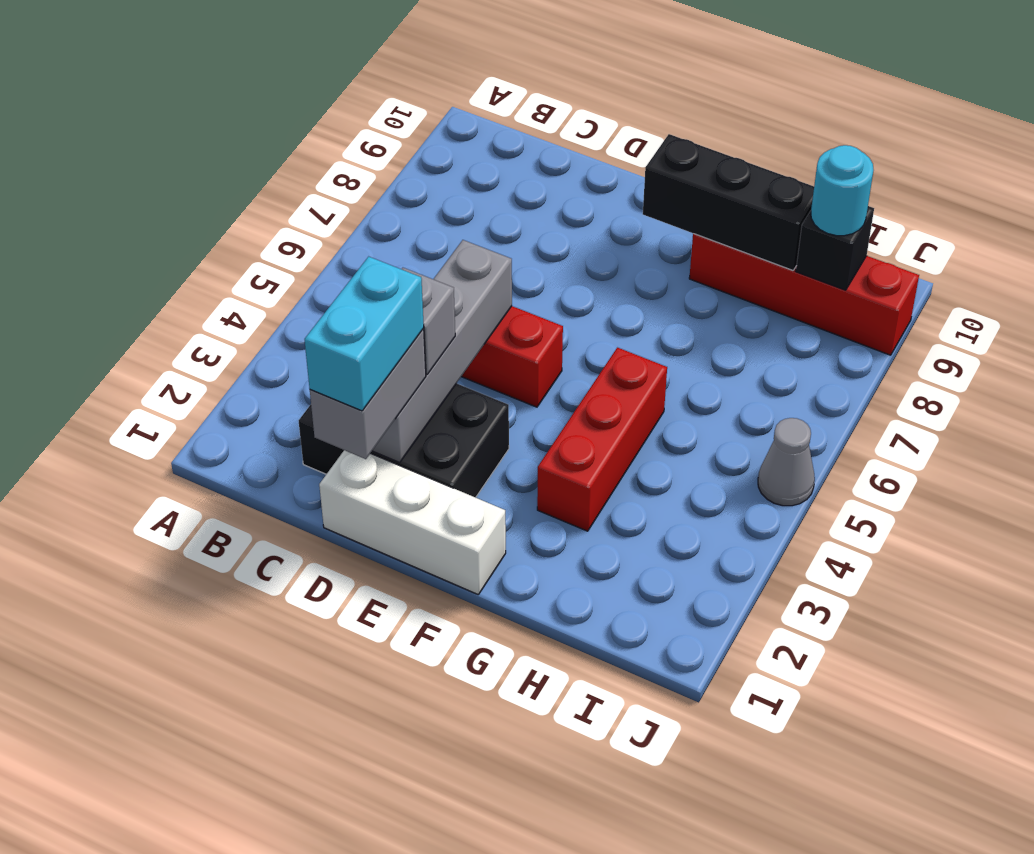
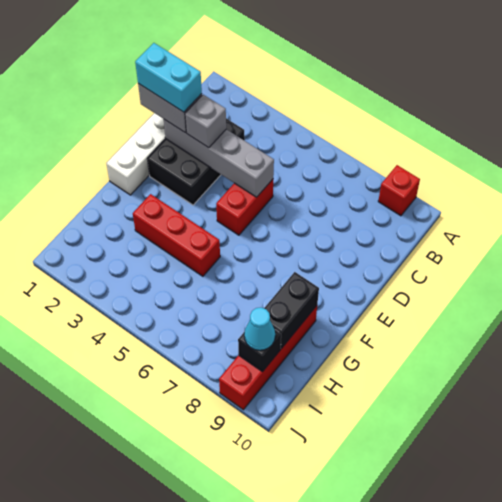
none -> red brick A9 level 1
black brick F9:H9 level 2 -> black brick G9:H9 level 2
cyan round brick I9 level 3 -> cyan cone I9 level 3
grey cone J5 level 1 -> none

